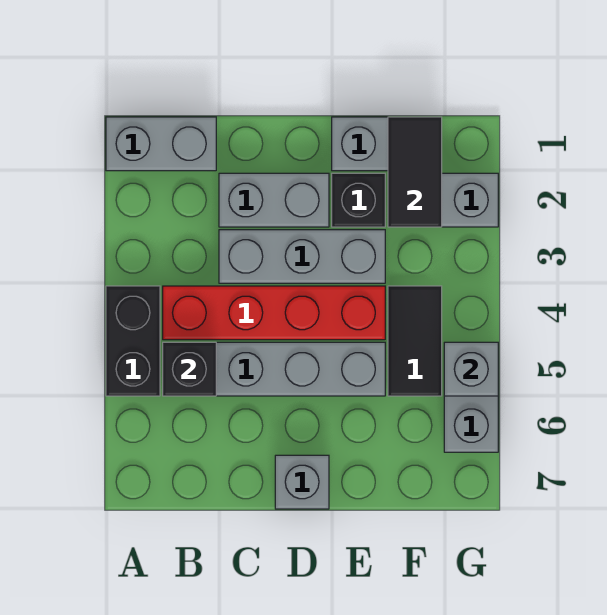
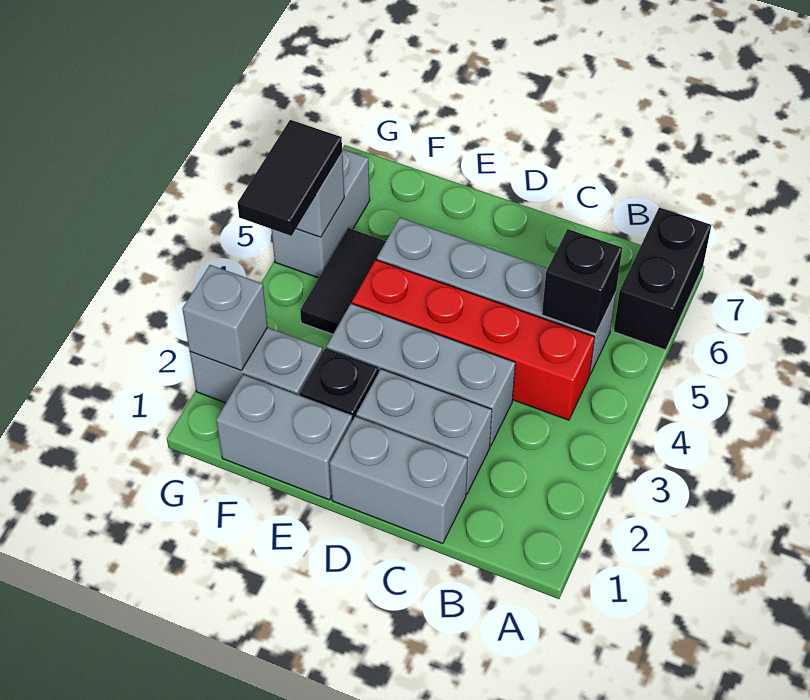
grey brick A1:B1 level 1 -> grey brick C1:D1 level 1
black brick A4:A5 level 1 -> black brick A6:A7 level 1
grey brick D7 level 1 -> grey brick G2 level 2
black tile F1:F2 level 2 -> black tile G4:G5 level 3

